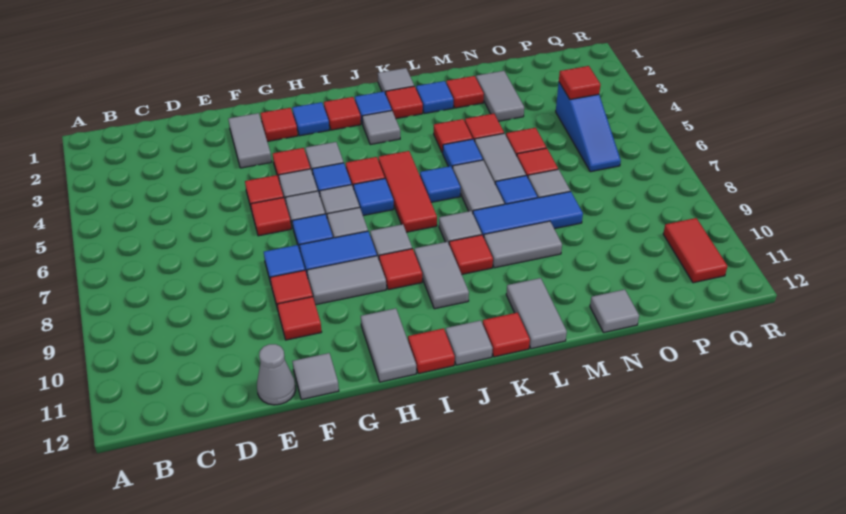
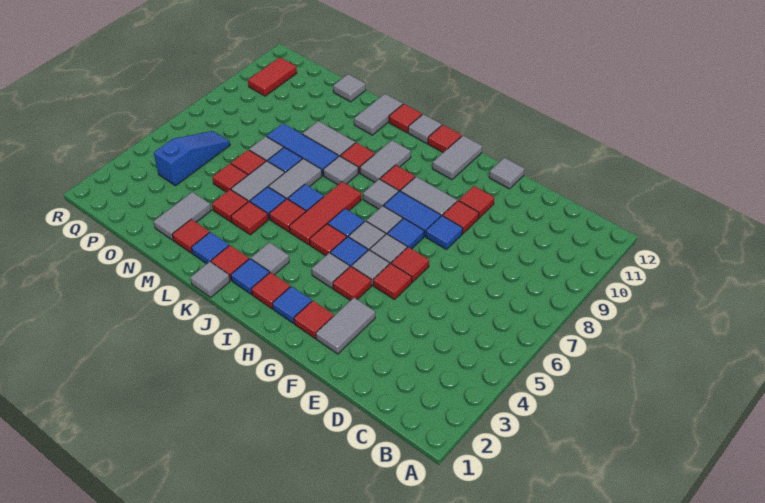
grey cone E12 level 1 -> none
red tile P4 level 2 -> red tile K5 level 1

